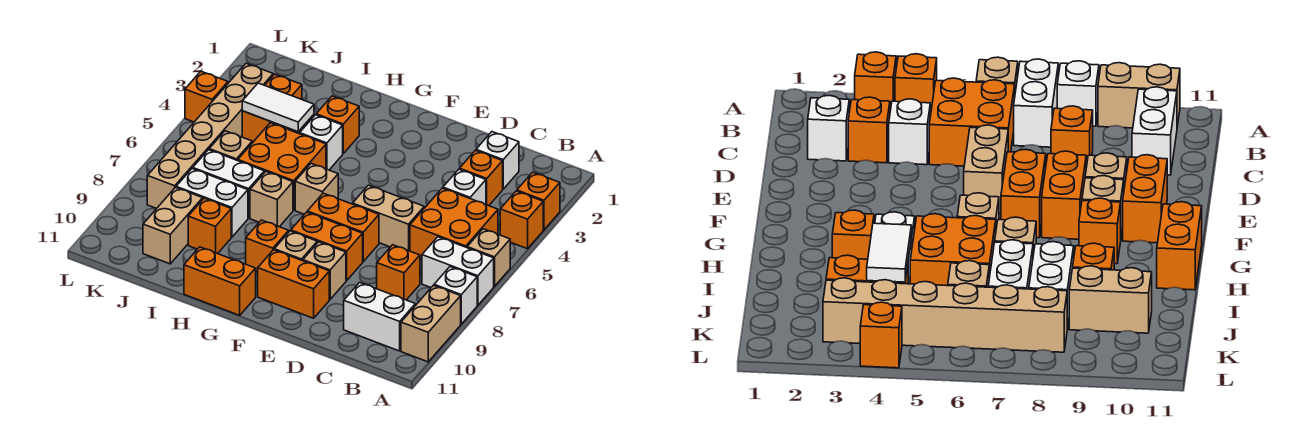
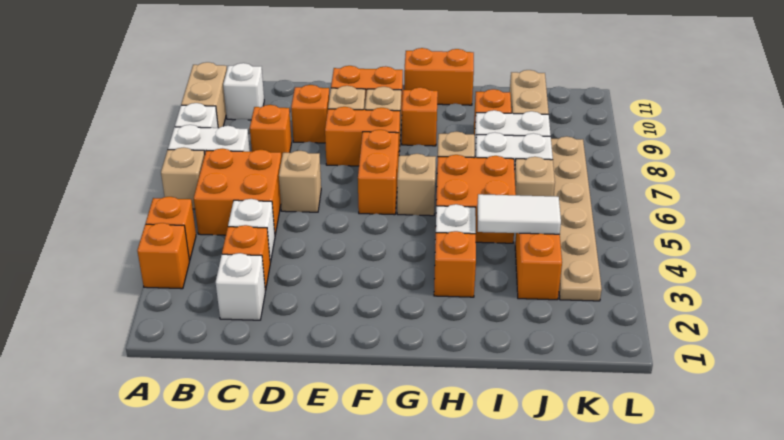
white brick B10:C10 level 1 -> white brick B10 level 1
tan brick D6:E6 level 1 -> tan brick D6 level 1
orange brick E7:F7 level 1 -> orange brick F6:F7 level 1
tan brick K3:K8 level 1 -> tan plate K3:K8 level 1
orange brick L4 level 1 -> orange brick D9 level 1

